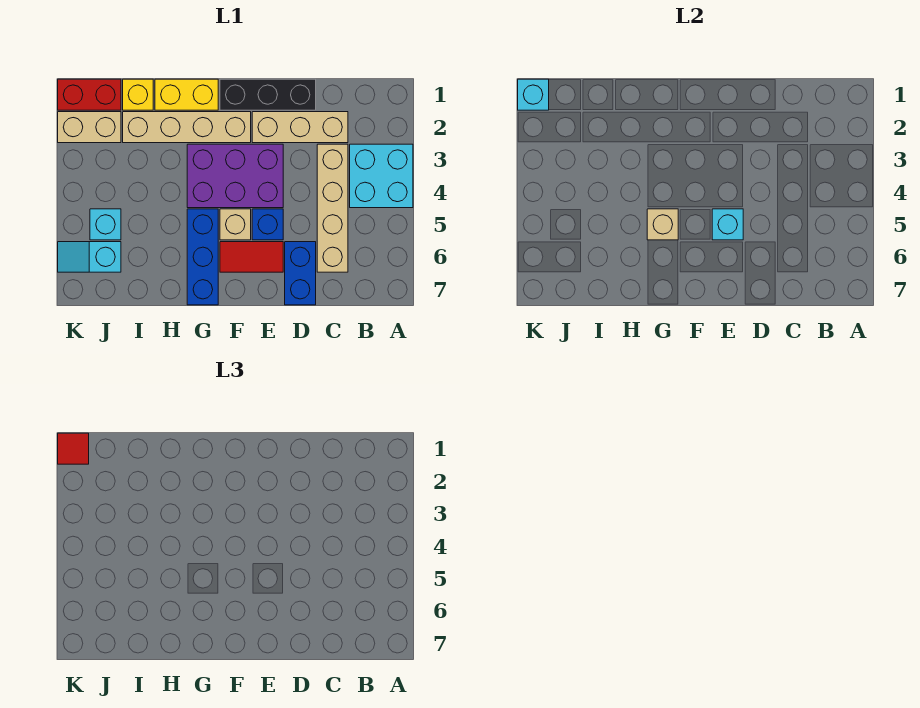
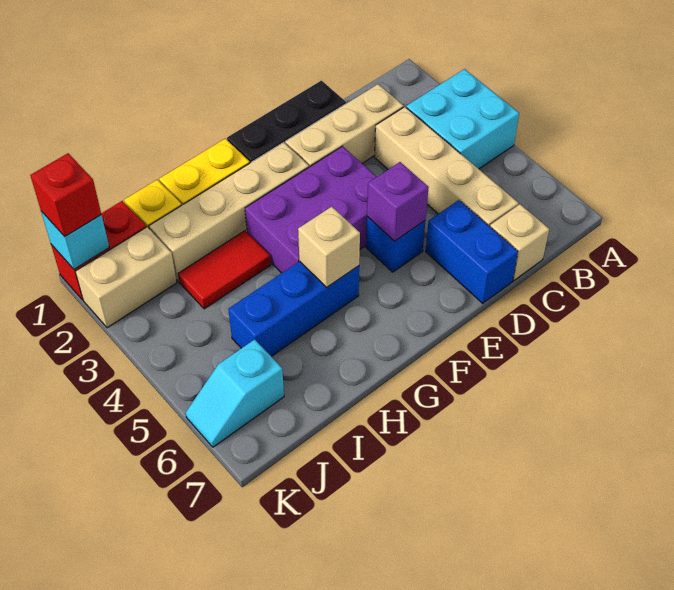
cyan brick E5 level 2 -> purple brick E5 level 2
red tile E6:F6 level 1 -> red tile H3:I3 level 1
tan brick F5 level 1 -> tan brick C7 level 1
blue brick G5:G7 level 1 -> blue brick G5:I5 level 1
cyan brick J5 level 1 -> none
red tile K1 level 3 -> red brick K1 level 3

